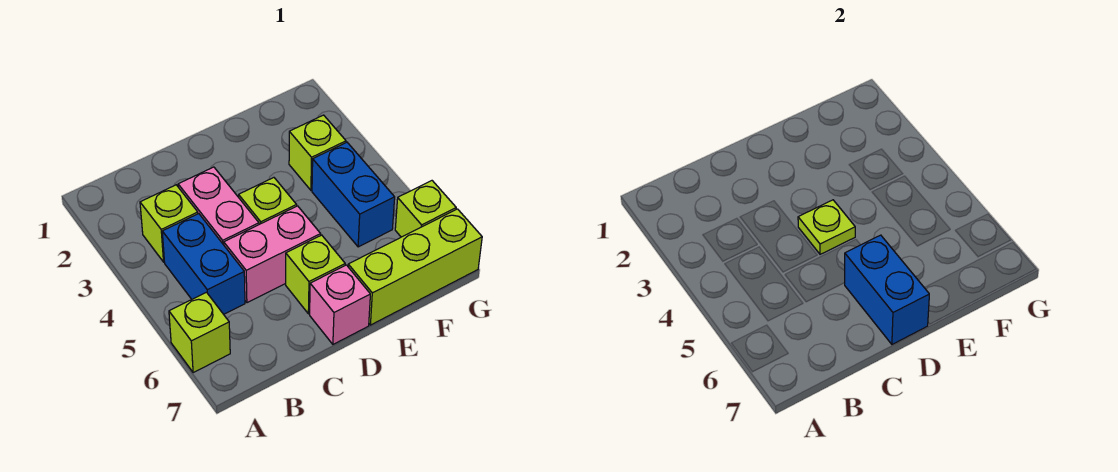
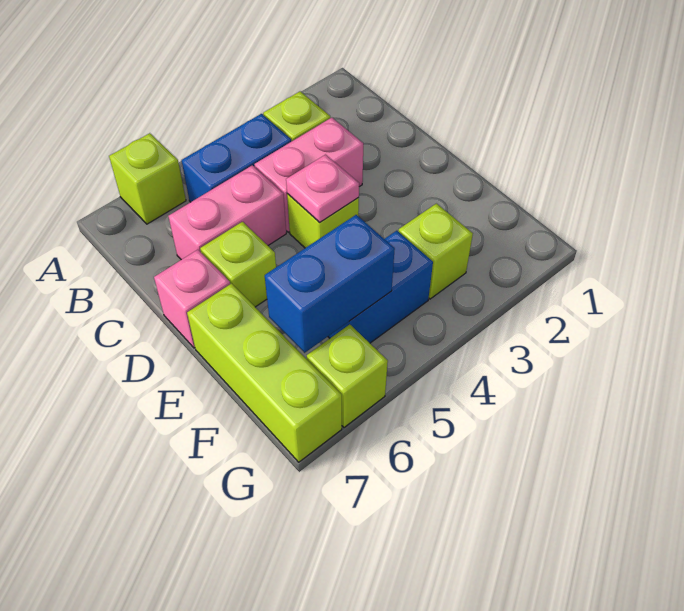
pink brick C5:D5 level 1 -> pink brick C5:C6 level 1
lime plate D4 level 2 -> pink plate D4 level 2
blue brick D6:D7 level 2 -> blue brick F5:F6 level 2

